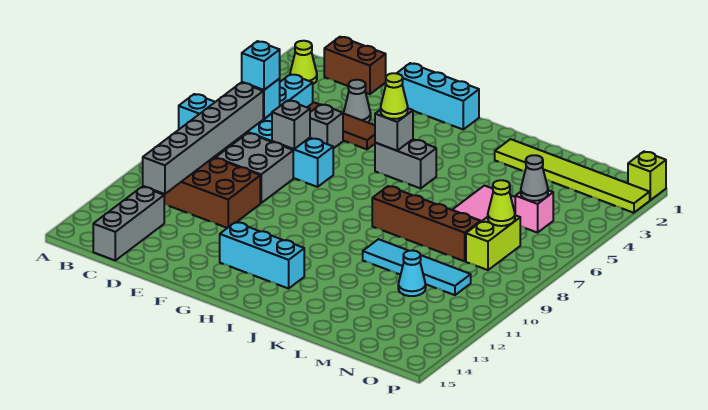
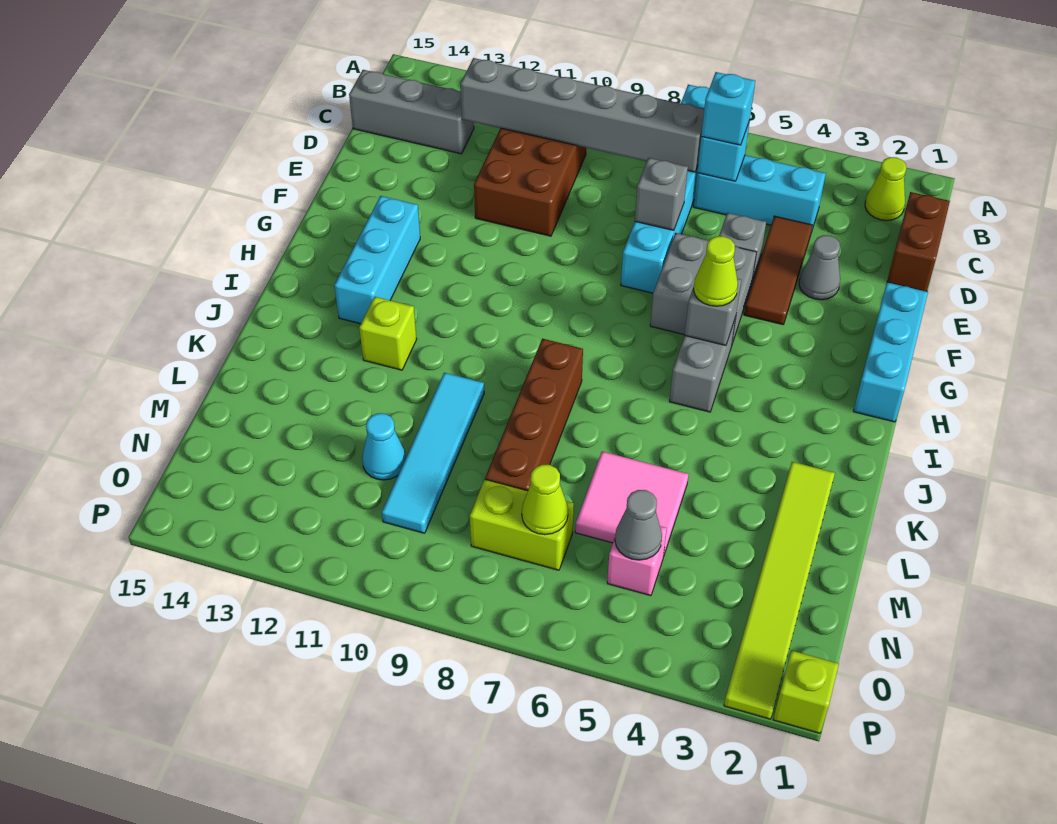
grey brick D8:E9 level 1 -> grey brick F5:G6 level 1
none -> lime brick J12 level 1

